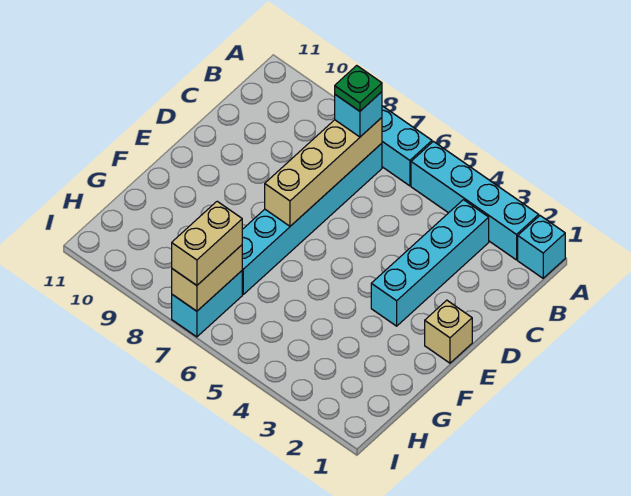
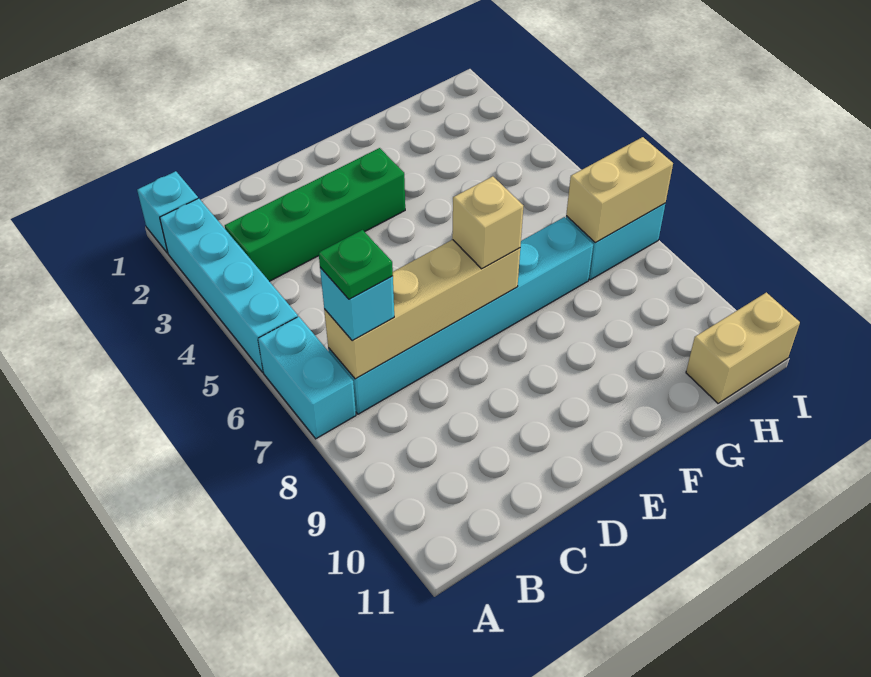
cyan brick B3:E3 level 1 -> green brick B3:E3 level 1
tan brick E1 level 1 -> tan brick E7 level 3
tan brick H7:I7 level 3 -> tan brick H11:I11 level 1

